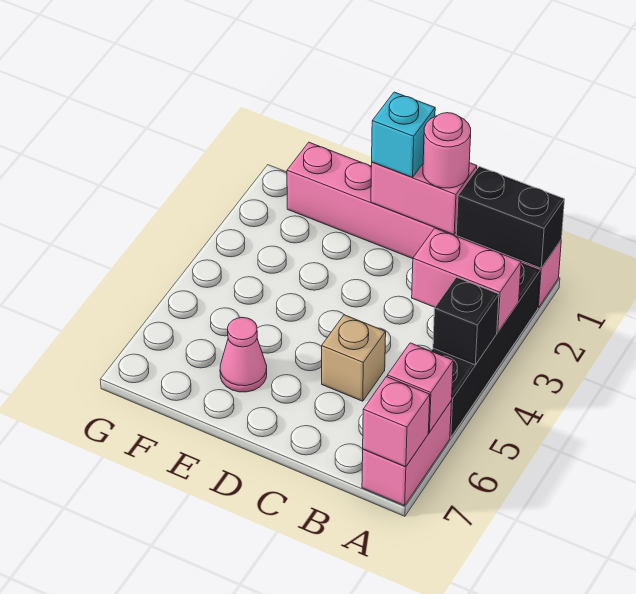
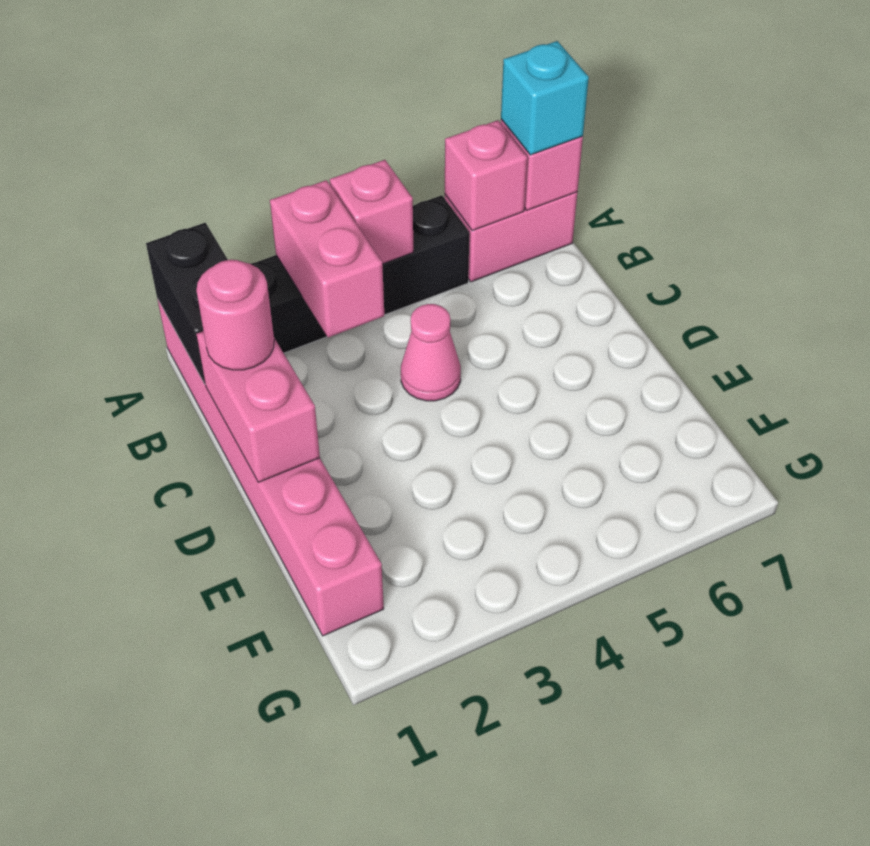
black brick A4 level 2 -> pink brick A4 level 2
tan brick C5 level 1 -> none
cyan brick D1 level 3 -> cyan brick A7 level 3
pink cone E6 level 1 -> pink cone C4 level 1

